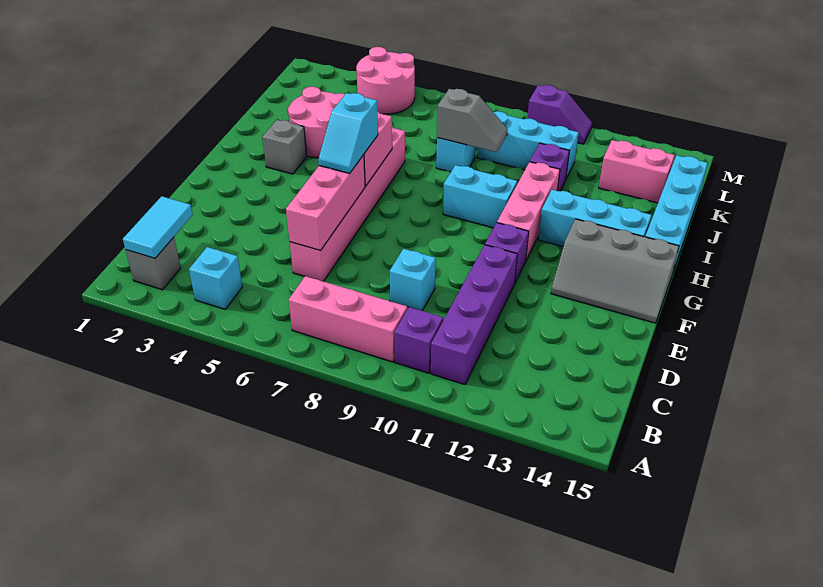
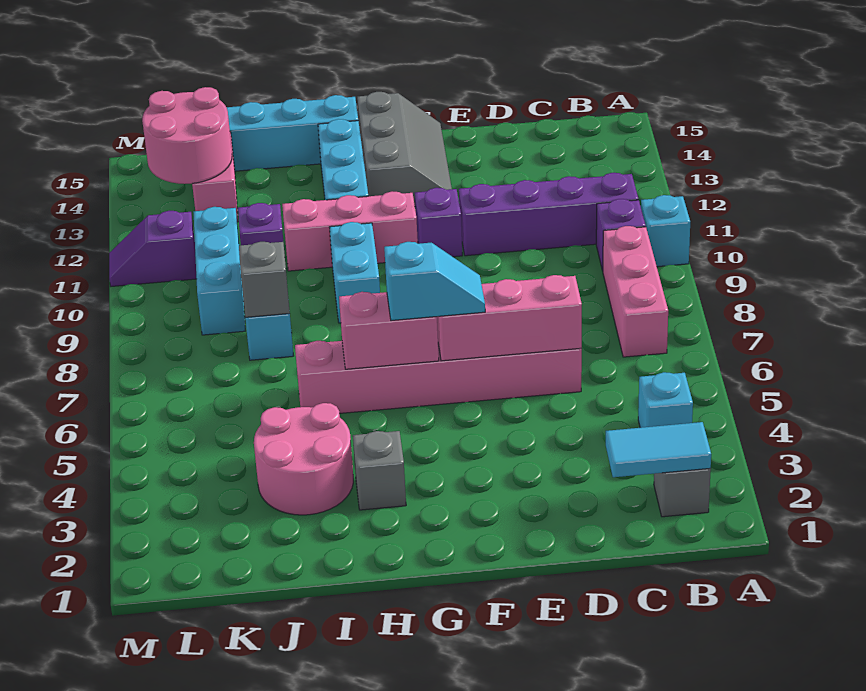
cyan brick D9 level 1 -> cyan brick A10 level 1
pink round brick L4:M5 level 1 -> pink round brick K13:L14 level 2
purple slope M10:M11 level 1 top 10 -> purple slope L11:M11 level 1 top L

